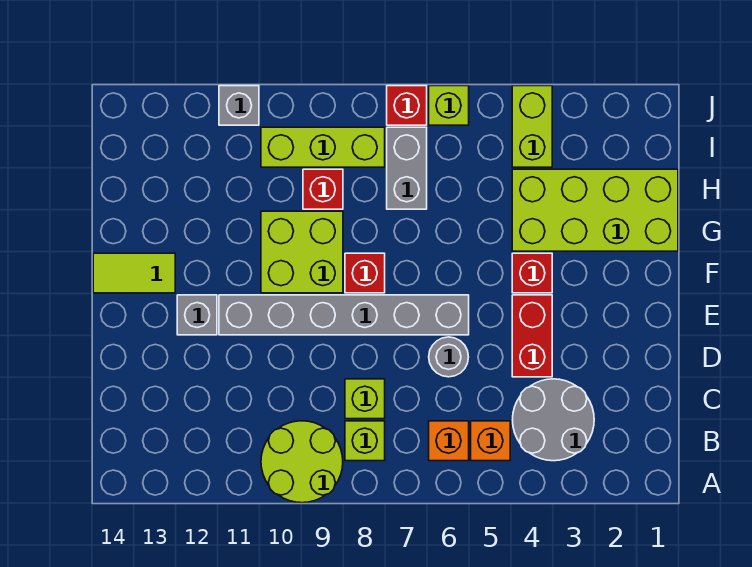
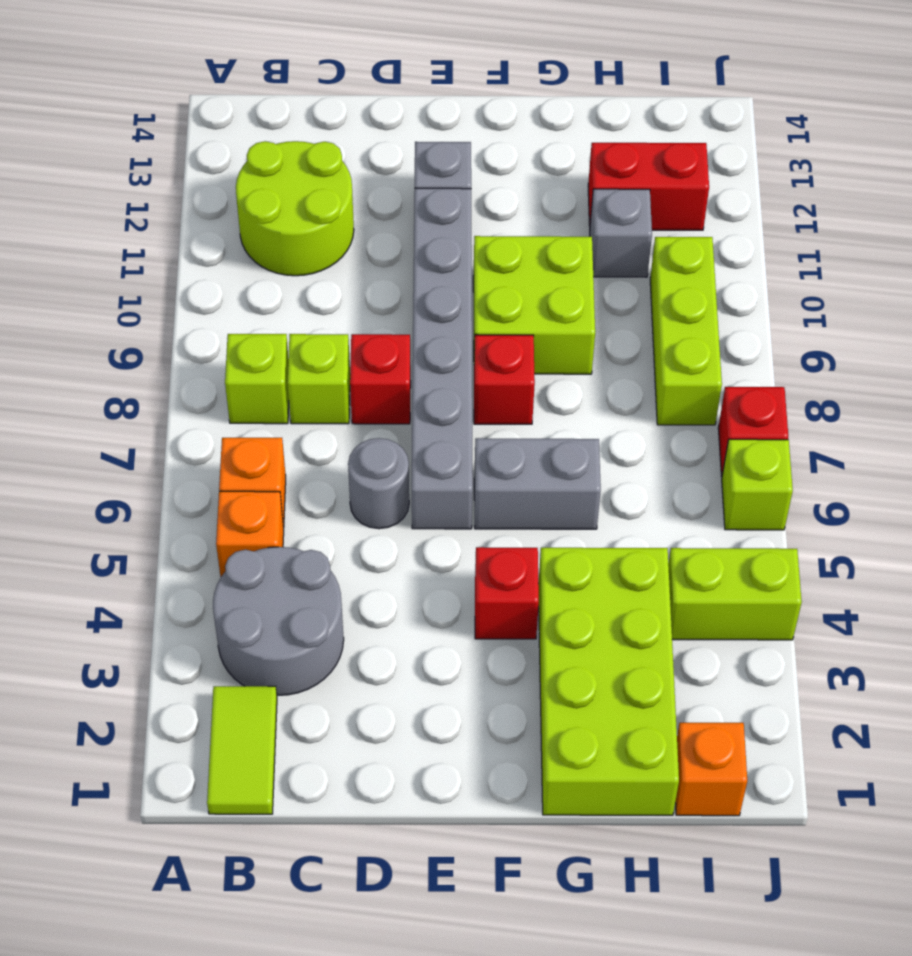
lime round brick A9:B10 level 1 -> lime round brick B11:C12 level 1
red brick D4:E4 level 1 -> red brick H12:I12 level 1
lime tile F13:F14 level 1 -> lime tile B1:B2 level 1
grey brick H7:I7 level 1 -> grey brick F6:G6 level 1
red brick H9 level 1 -> red brick D8 level 1
none -> orange brick I1 level 1
grey brick J11 level 1 -> grey brick H11 level 1

